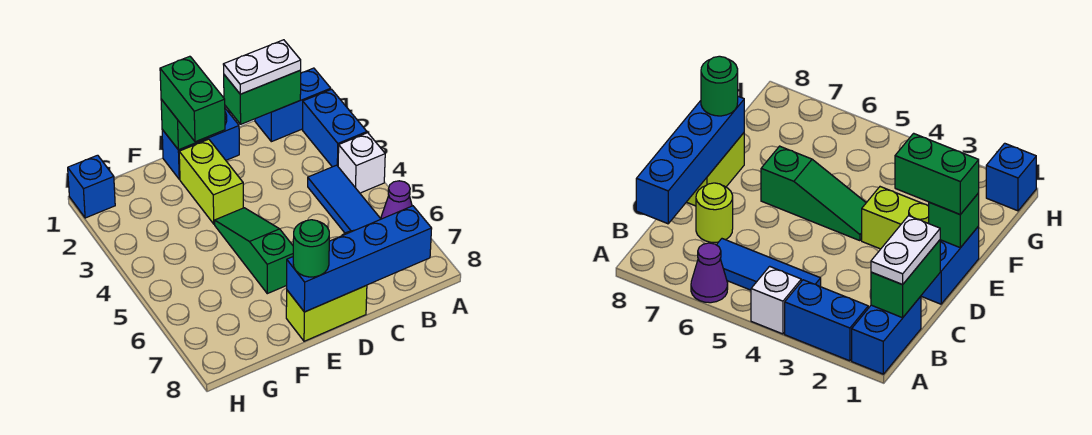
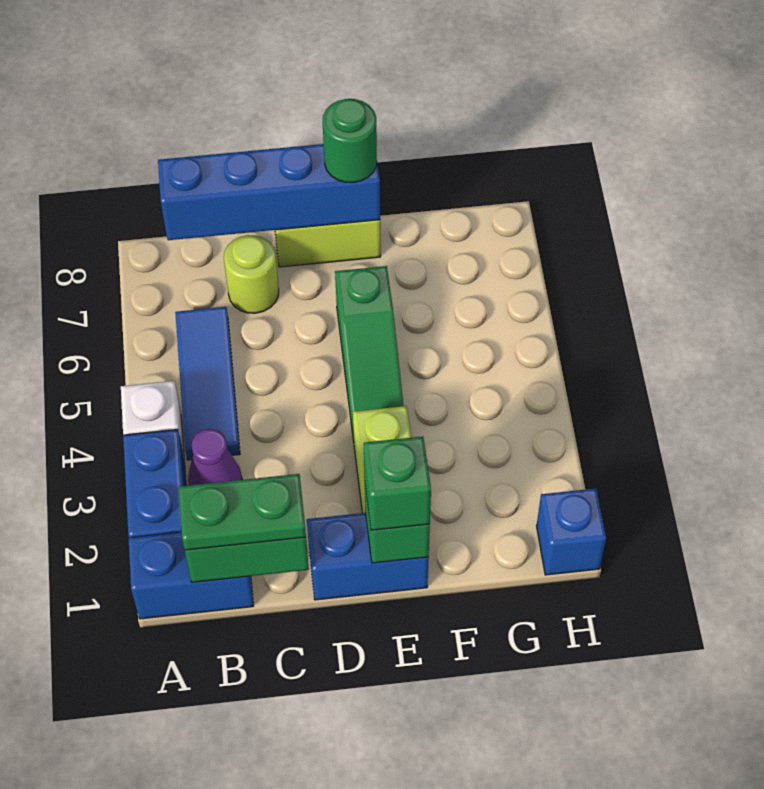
purple cone A6 level 1 -> purple cone B3 level 1
white plate B1:C1 level 3 -> green plate B1:C1 level 3
green brick E1:E2 level 3 -> green brick E1 level 3

